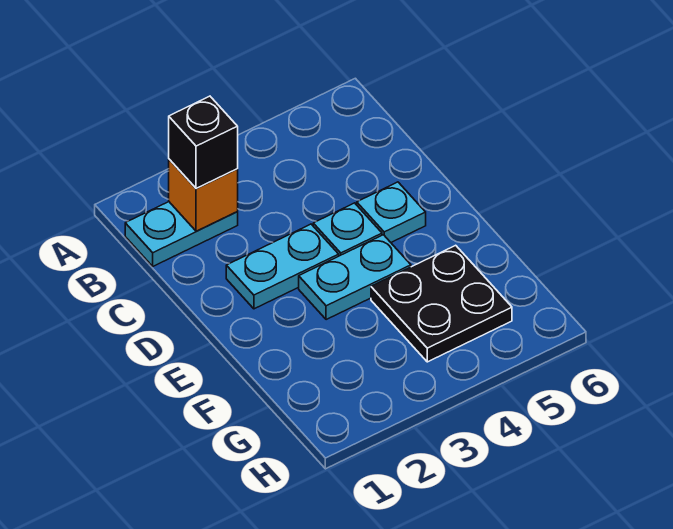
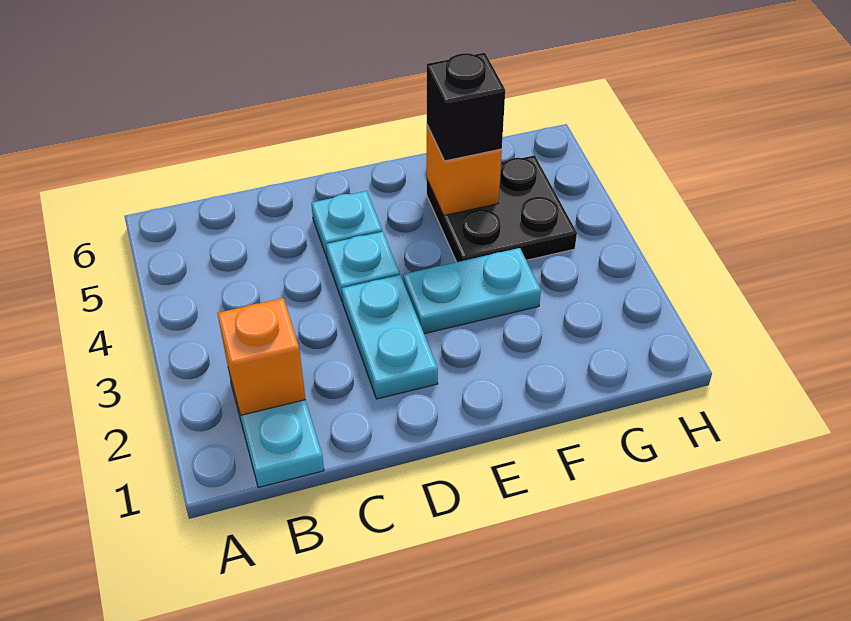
black brick B2 level 3 -> black brick F5 level 3
cyan plate E3:E4 level 1 -> cyan plate E3:F3 level 1
none -> orange brick F5 level 2

